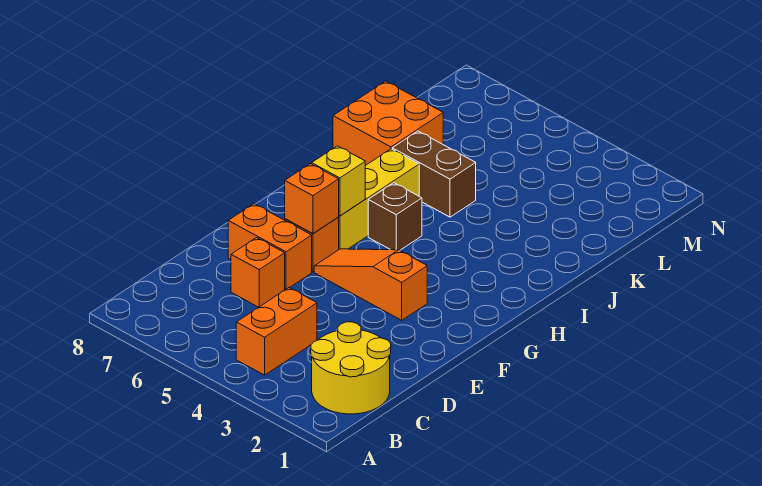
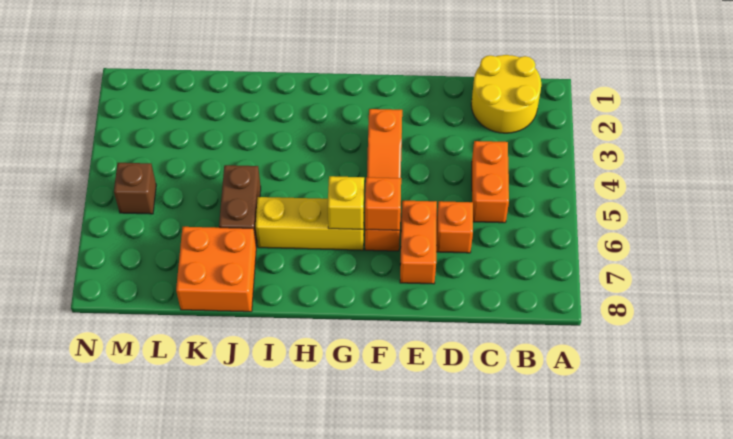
orange brick B4:C4 level 1 -> orange brick C4:C5 level 1
brown brick H5 level 1 -> brown brick M5 level 1

